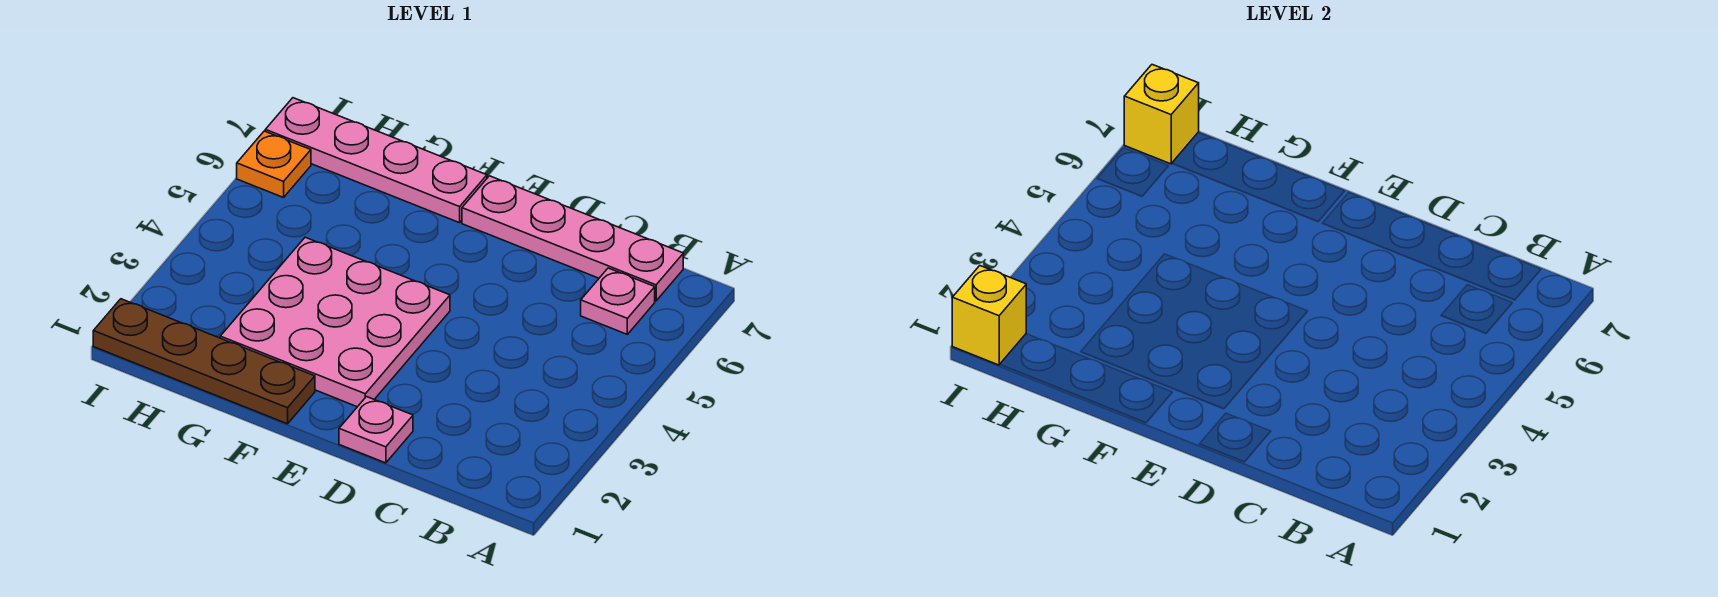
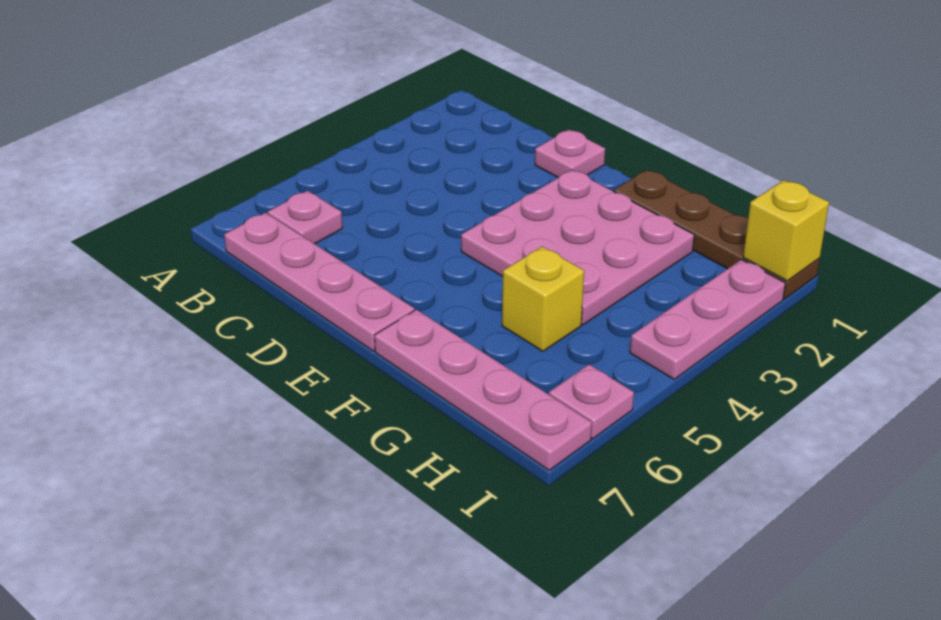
none -> pink plate I2:I4 level 1
orange plate I6 level 1 -> pink plate I6 level 1
yellow brick I7 level 2 -> yellow brick G5 level 1

